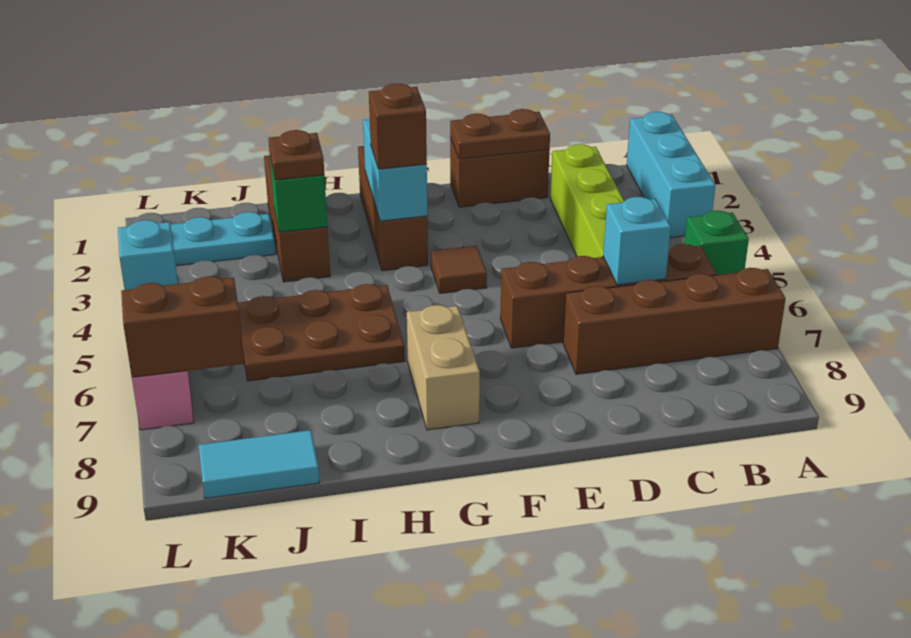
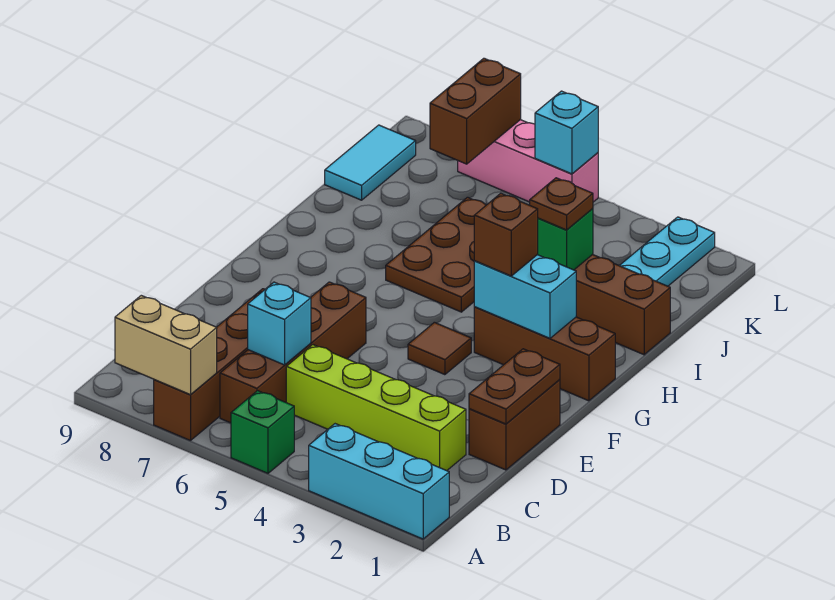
tan brick G7:G8 level 1 -> tan brick A7:A8 level 2

